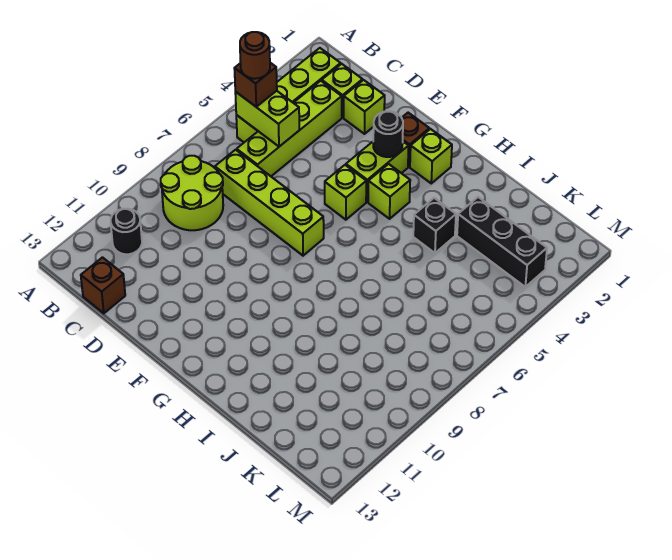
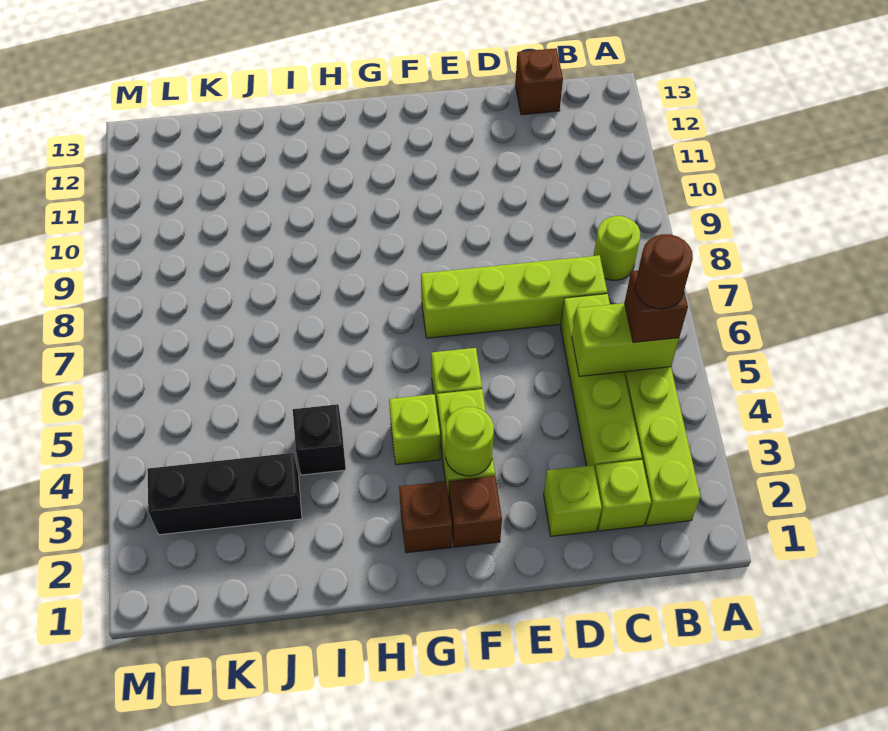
lime round brick B8:C9 level 1 -> lime round brick B8 level 1
black round brick B11 level 1 -> none
black round brick F3 level 2 -> lime round brick F3 level 2
lime brick G2 level 1 -> brown brick G2 level 1

